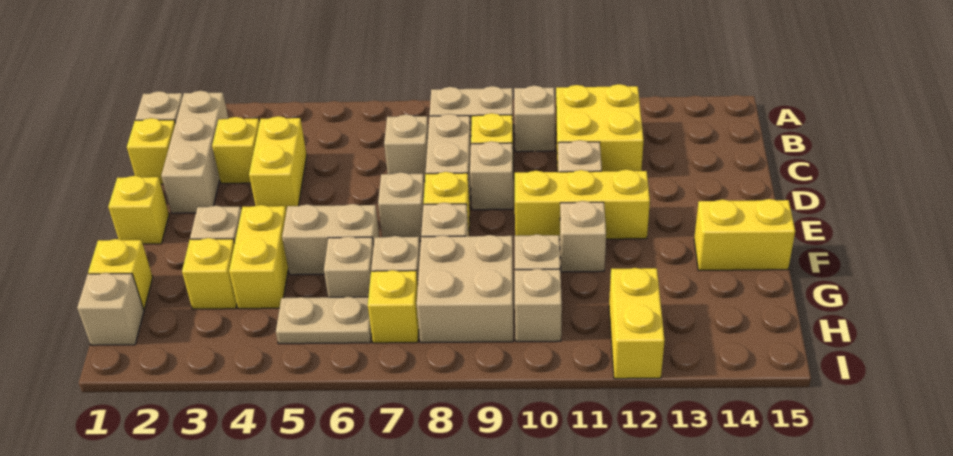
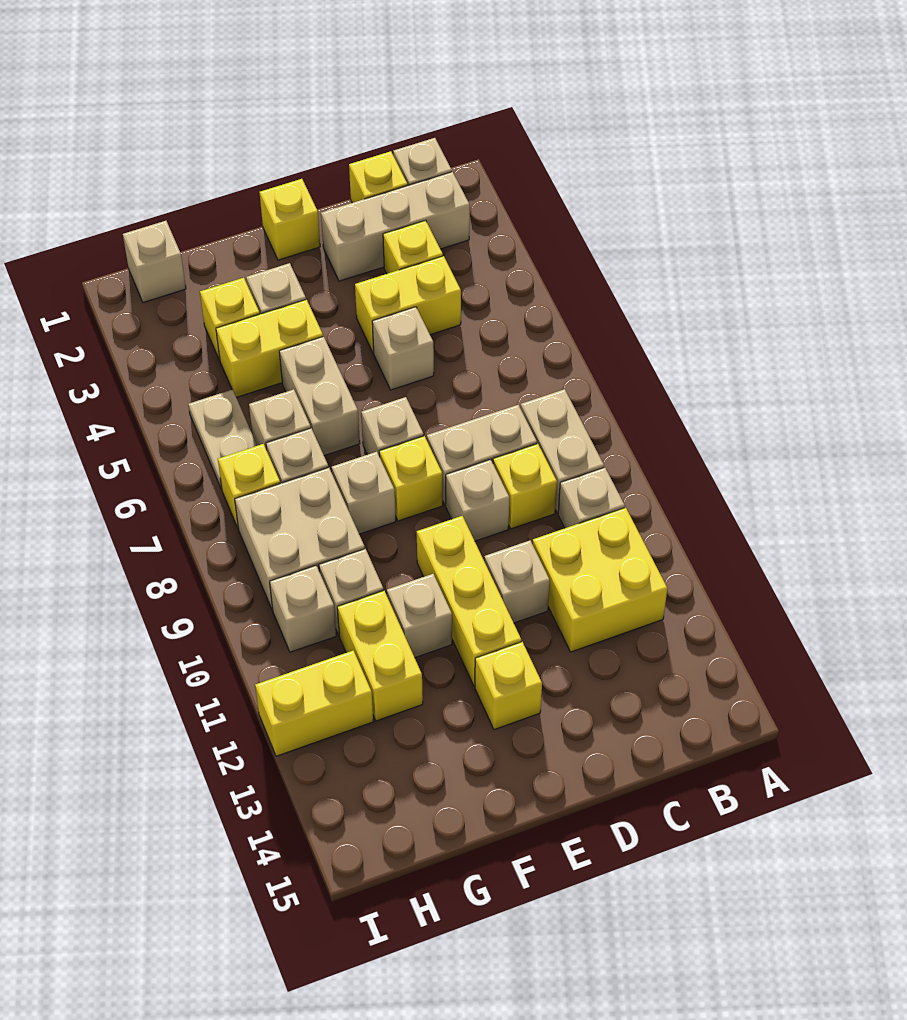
tan brick C7 level 1 -> tan brick D5 level 1
yellow brick F14:F15 level 1 -> yellow brick G11:G12 level 1
yellow brick G1 level 1 -> yellow brick E13 level 1

